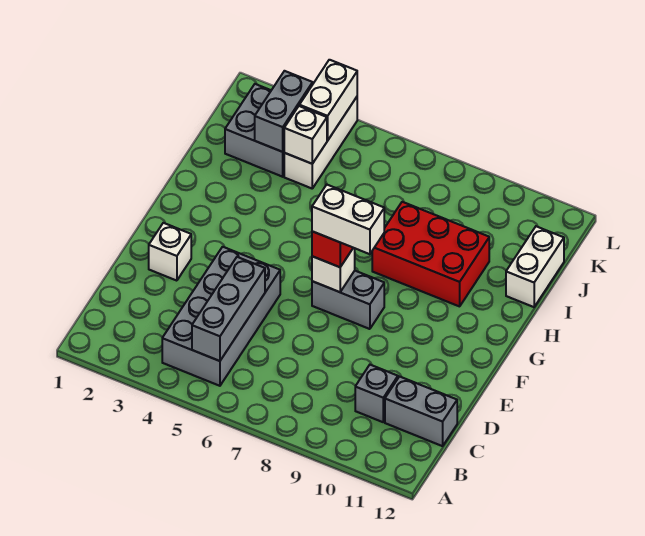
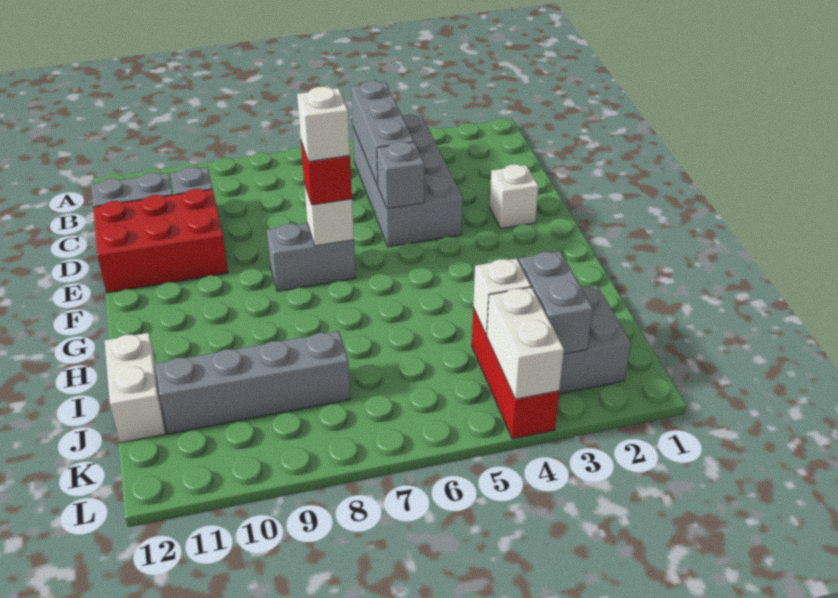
none -> grey brick E5 level 2
white brick F7:F8 level 4 -> white brick F7 level 4
red brick H8:I10 level 1 -> red brick D10:E12 level 1
white brick J4:L4 level 1 -> red brick J4:L4 level 1
none -> grey brick J8:J11 level 1

